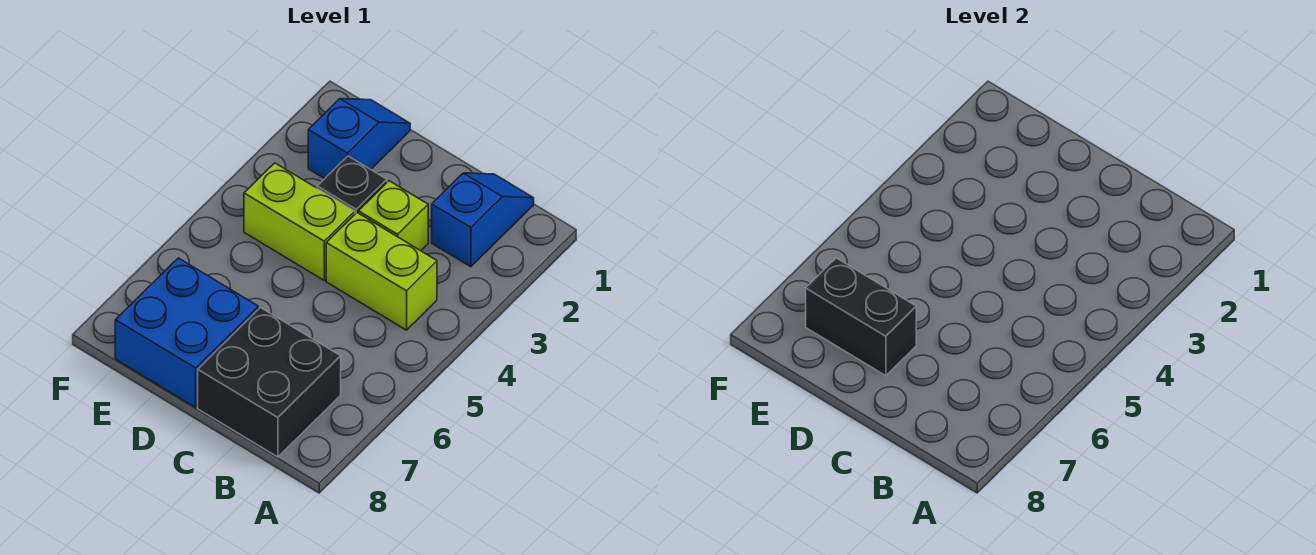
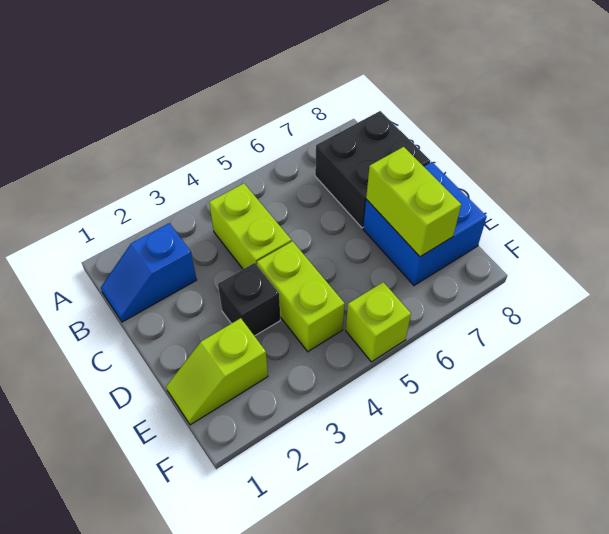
lime brick C3 level 1 -> lime brick F5 level 1
black brick D7:E7 level 2 -> lime brick D7:E7 level 2
blue slope E1:E2 level 1 top 2 -> lime slope E1:E2 level 1 top 2

